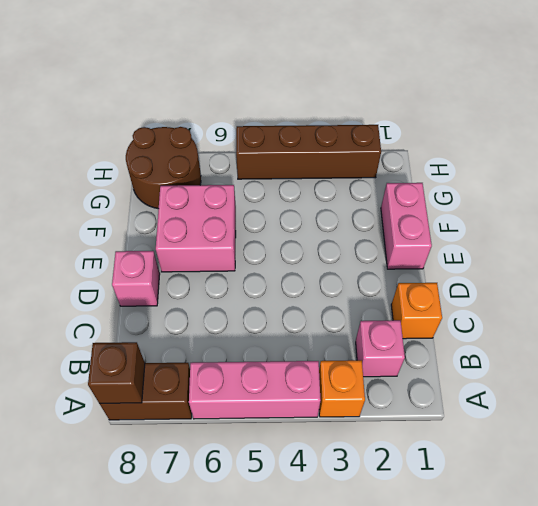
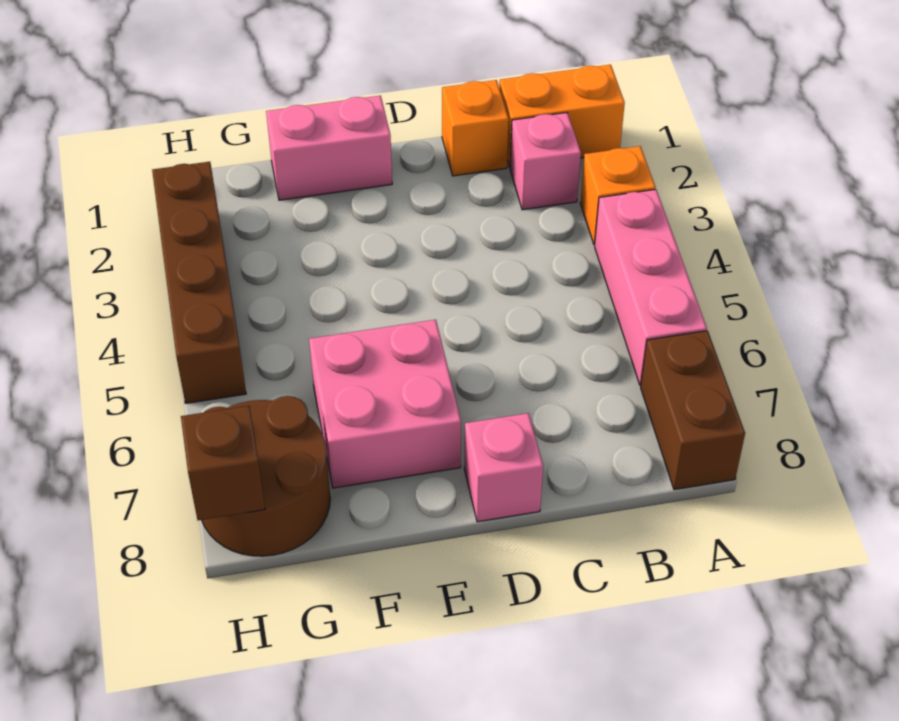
none -> orange brick A1:B1 level 1
brown brick A8 level 2 -> brown brick H8 level 2

